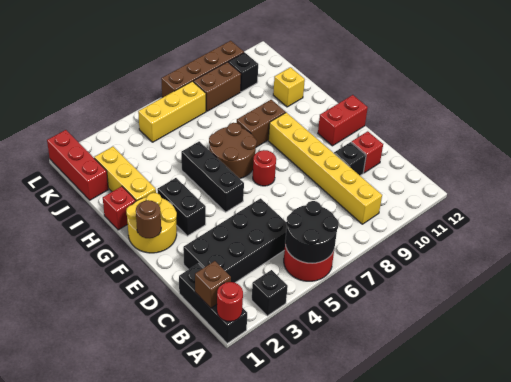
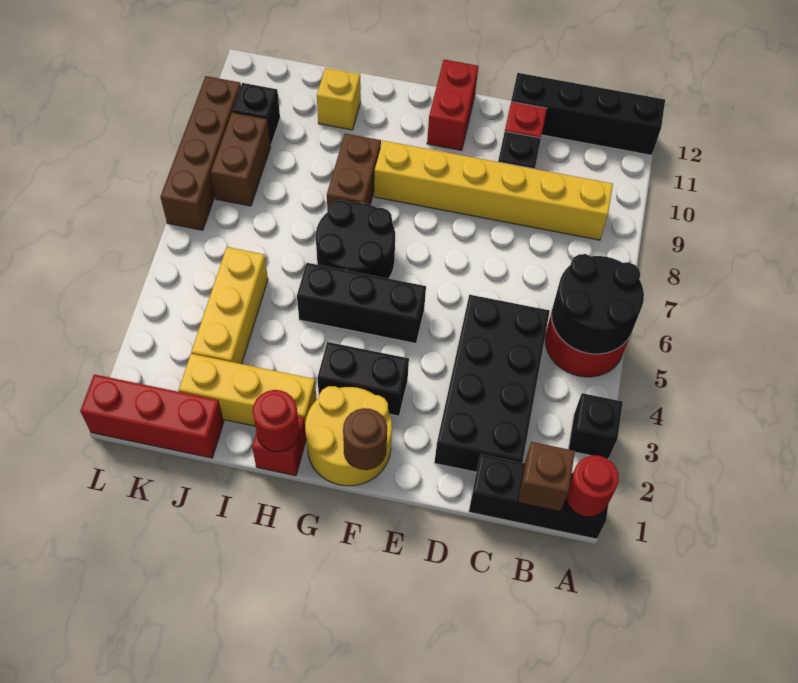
none -> black brick A12:D12 level 1
red round brick F7 level 1 -> red round brick H1 level 2
brown round brick G6:H7 level 1 -> black round brick G6:H7 level 1
yellow brick K5:K7 level 1 -> yellow brick J3:J5 level 1

